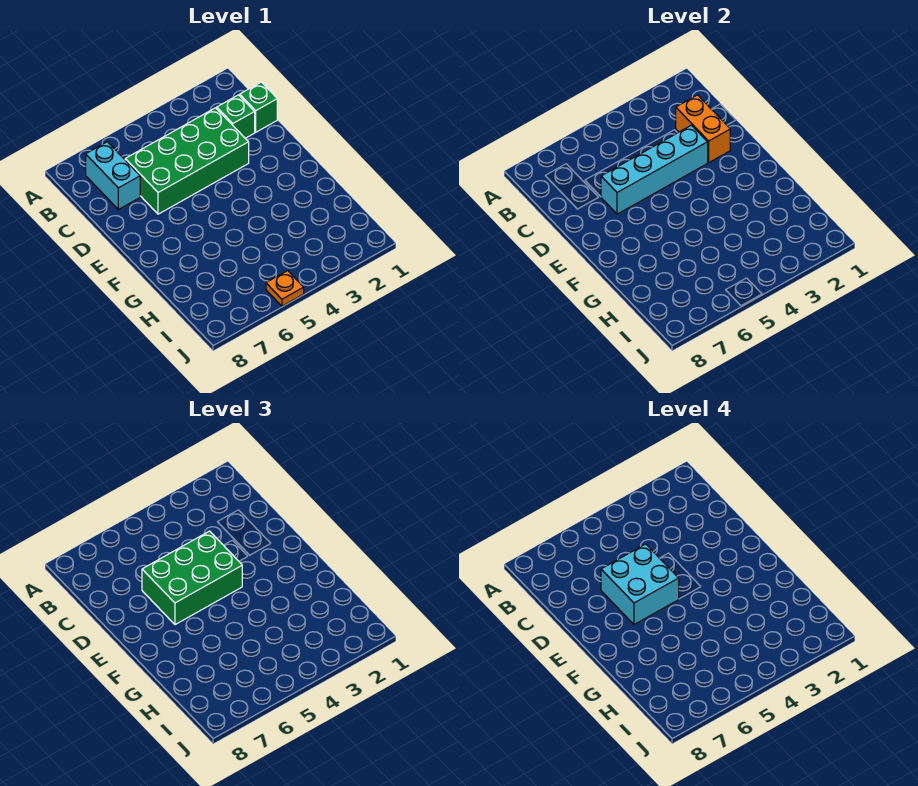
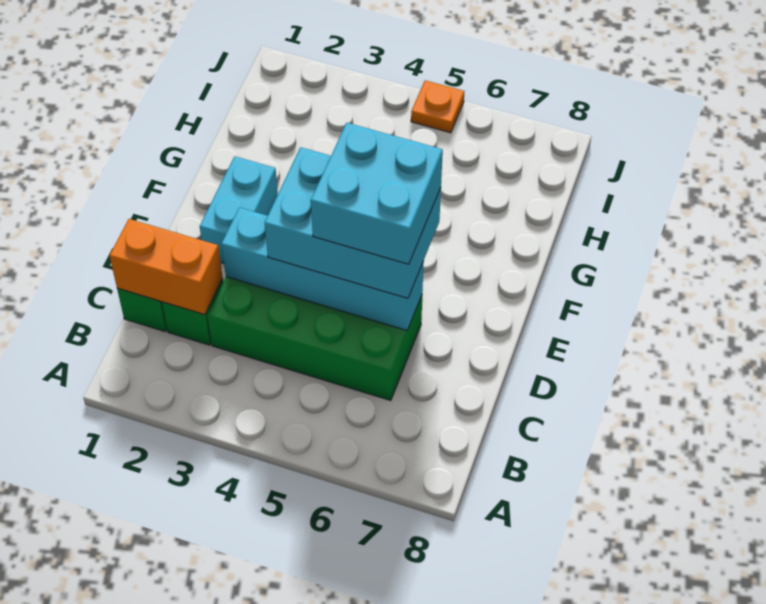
cyan brick B7:C7 level 1 -> cyan brick E2:F2 level 1
orange brick C2:D2 level 2 -> orange brick C1:C2 level 2
green brick D4:E6 level 3 -> cyan brick D4:E6 level 3

